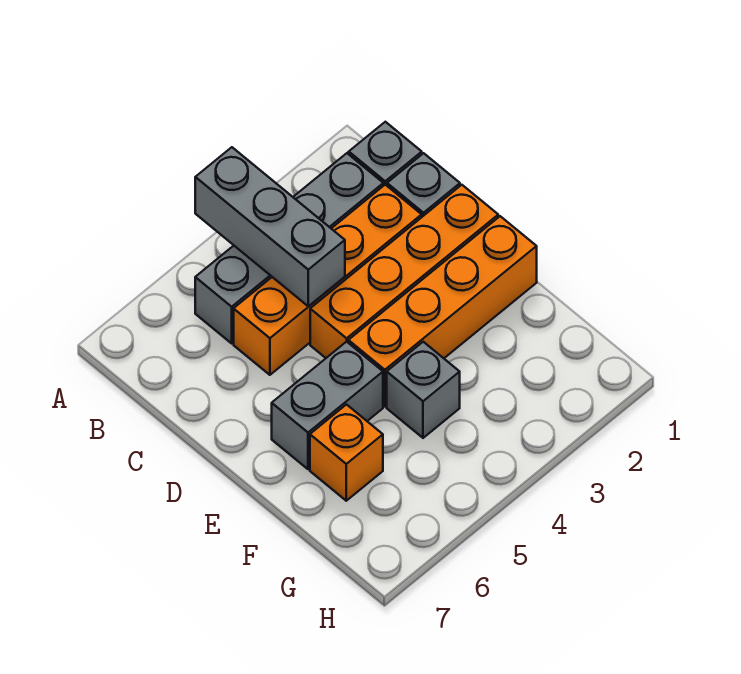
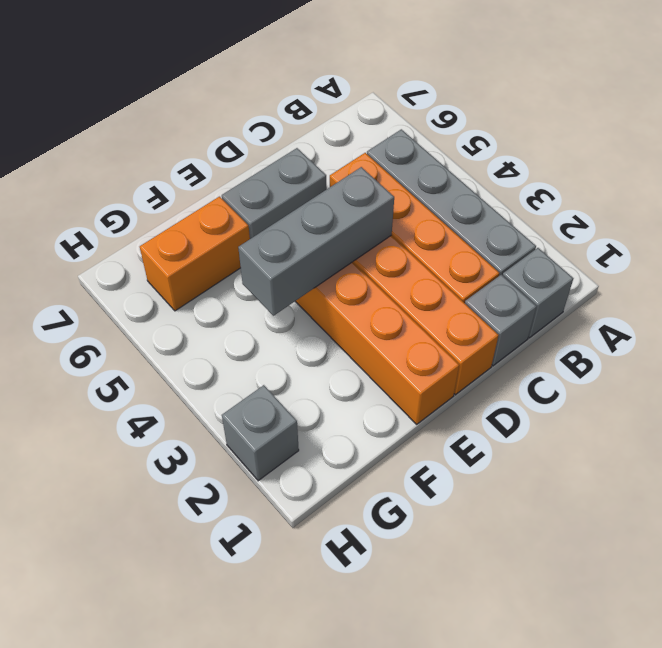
grey brick A4:C4 level 2 -> grey brick D4:F4 level 2
grey brick E5:E6 level 1 -> grey brick D6:E6 level 1
grey brick F4 level 1 -> grey brick H2 level 1
orange brick F6 level 1 -> orange brick F6:G6 level 1

